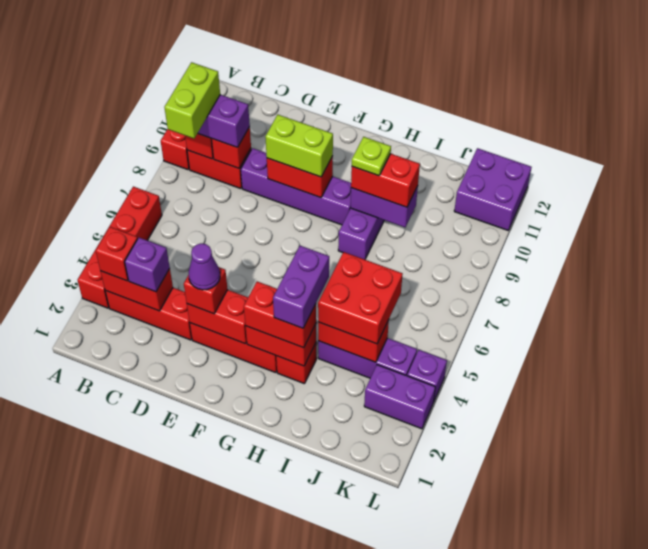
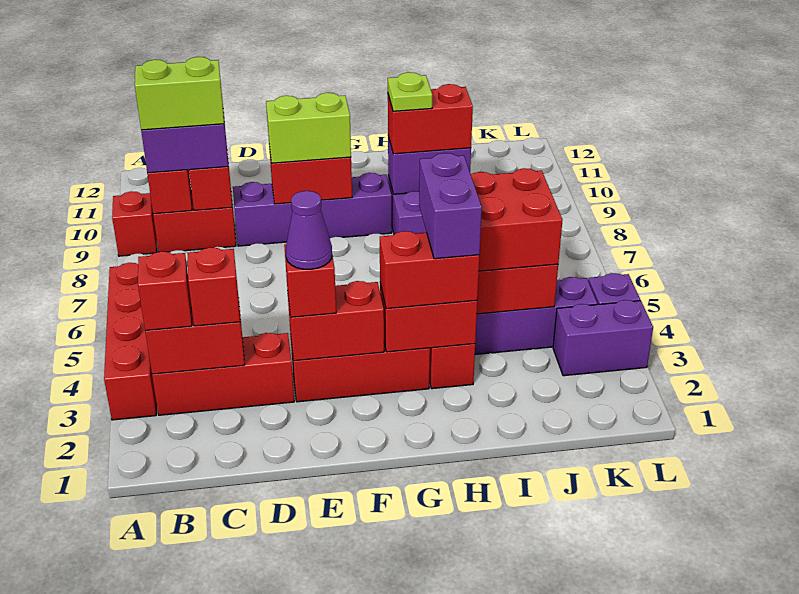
lime brick B8:B9 level 4 -> lime brick B9:C9 level 4
purple brick C3 level 3 -> red brick C3 level 3
purple brick K11:L12 level 1 -> none

